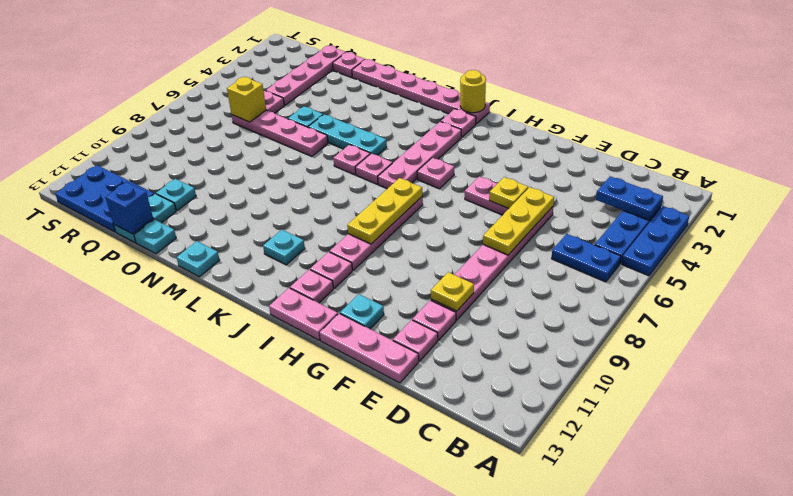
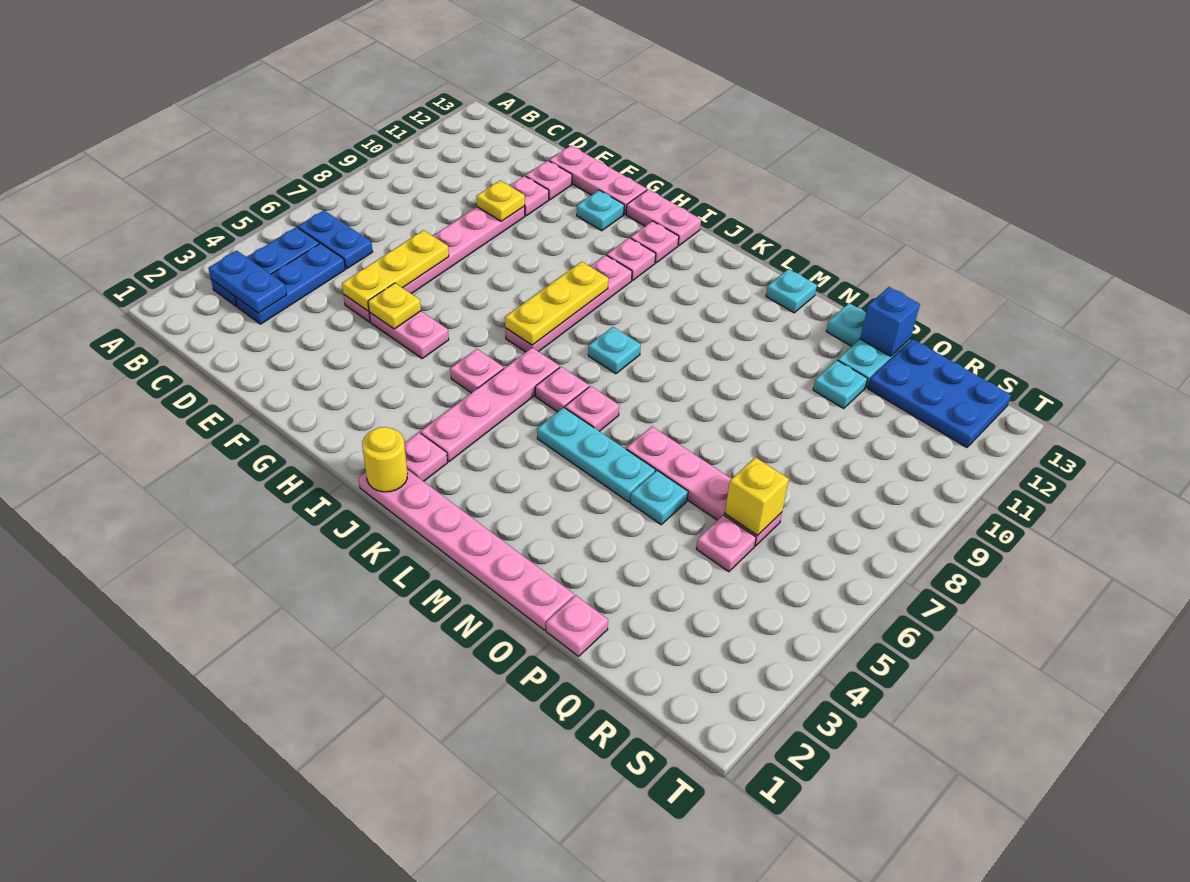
blue plate A3:A5 level 1 -> blue plate C3:C5 level 1
cyan plate K11 level 1 -> cyan plate K8 level 1
pink plate Q1:Q4 level 1 -> none

